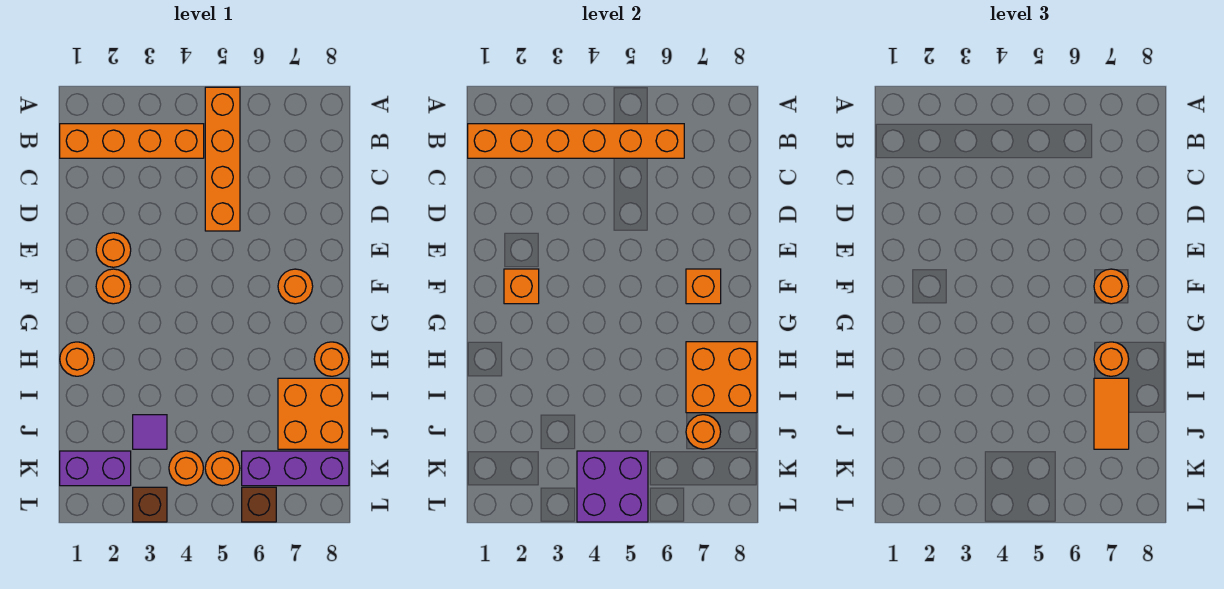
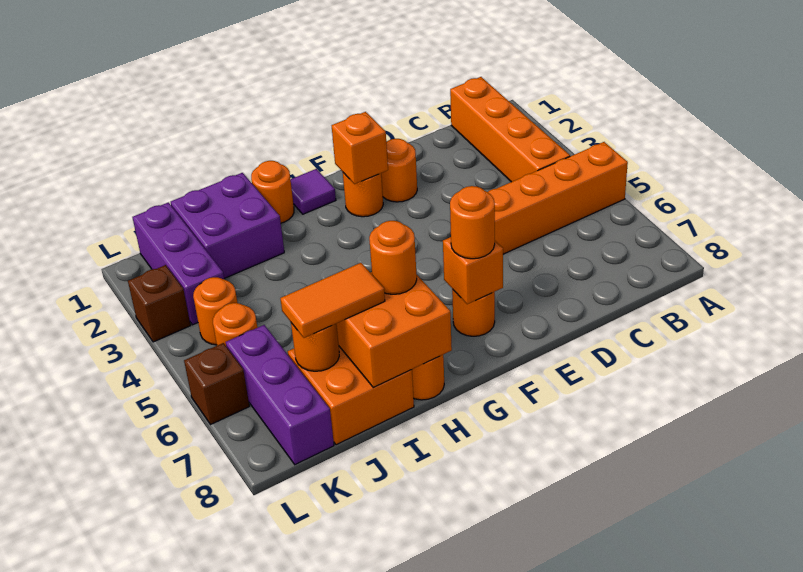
orange brick B1:B6 level 2 -> none
purple tile J3 level 1 -> purple tile G1 level 1
purple brick K1:K2 level 1 -> purple brick K1:K3 level 1
purple brick K4:L5 level 2 -> purple brick I1:J2 level 1

